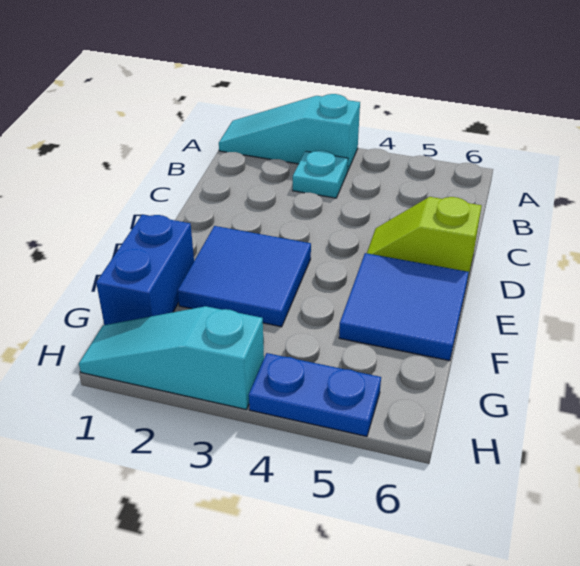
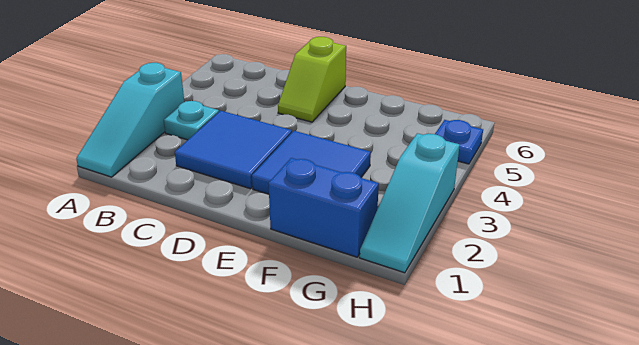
blue tile E5:F6 level 1 -> blue tile C2:D3 level 1
blue plate H4:H5 level 1 -> blue plate H5 level 1

